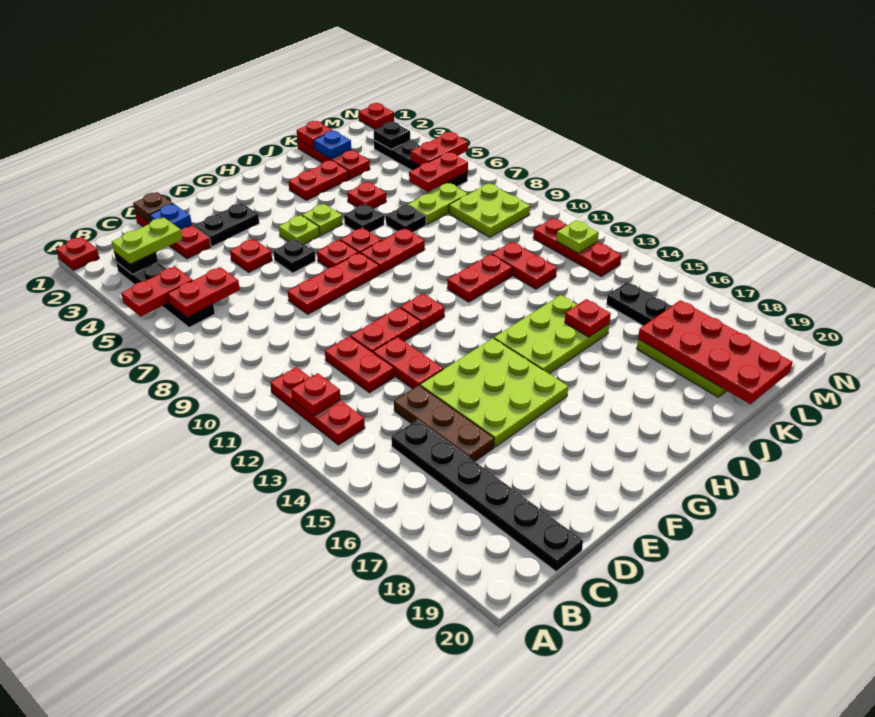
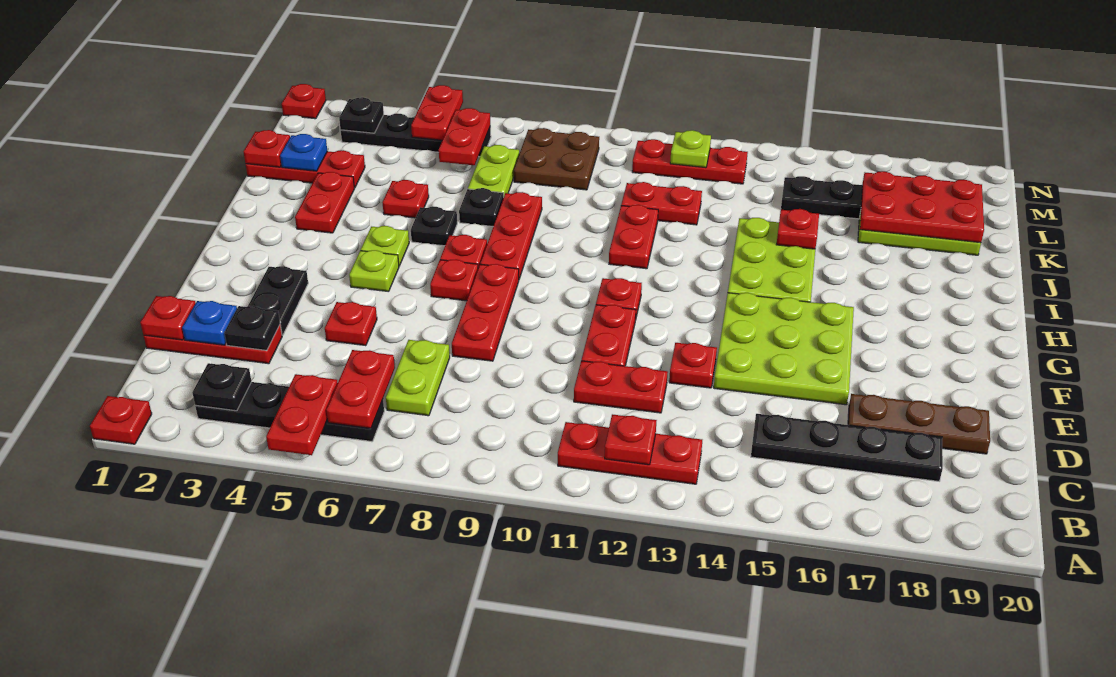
lime plate B3:C3 level 3 -> lime plate C7:D7 level 1
black plate C15:C20 level 1 -> black plate C15:C18 level 1
brown plate D1 level 2 -> red plate D1 level 2
brown plate D14:D16 level 1 -> brown plate D17:D19 level 1
red plate E12:E13 level 1 -> red plate E13 level 1
black plate F6 level 1 -> black plate D3 level 2
red plate H8:I8 level 1 -> red plate H8:J8 level 1
red plate K17:L20 level 2 -> red plate K17:L19 level 2
lime plate L8:M9 level 1 -> brown plate L8:M9 level 1

